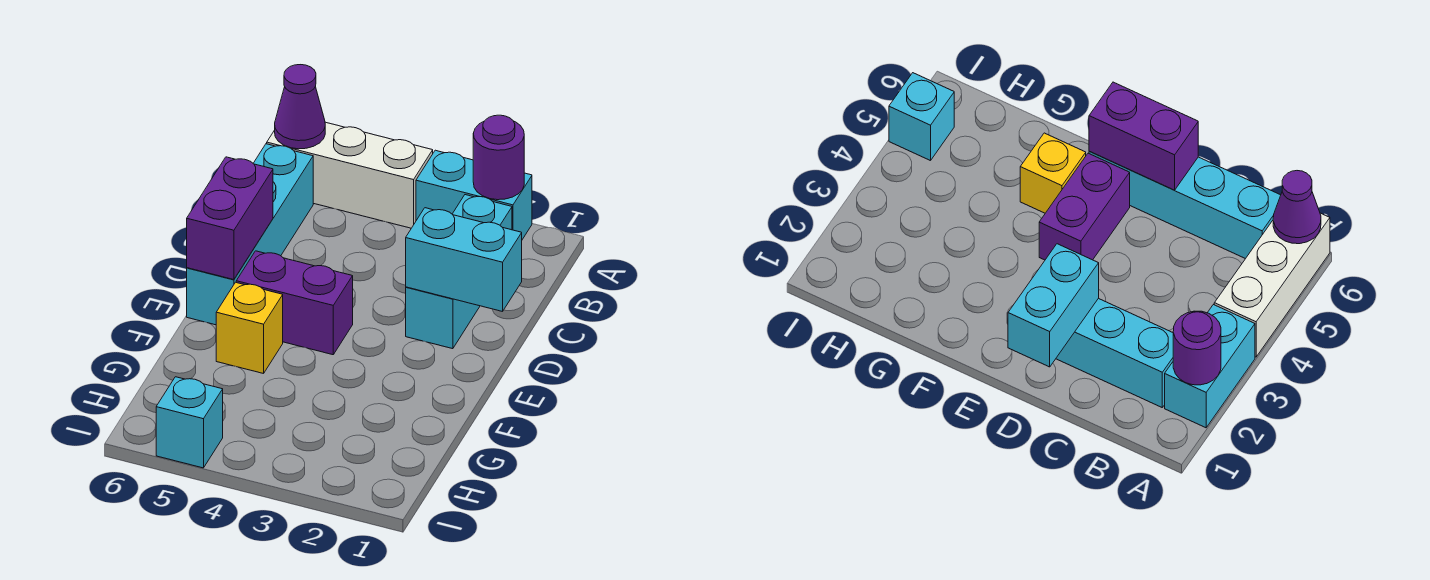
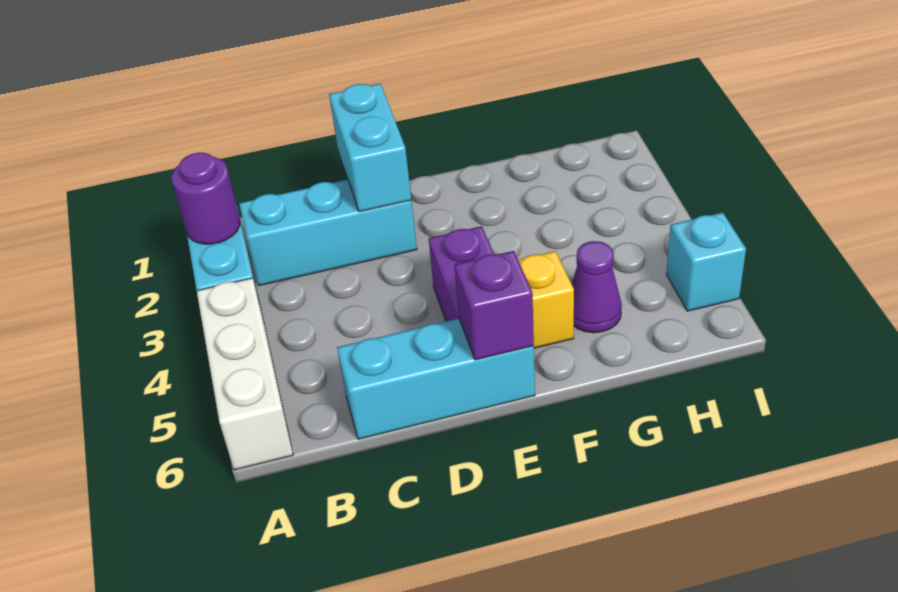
purple cone A6 level 2 -> purple cone G5 level 1
cyan brick B6:E6 level 1 -> cyan brick C6:E6 level 1
purple brick D6:E6 level 2 -> purple brick E6 level 2

